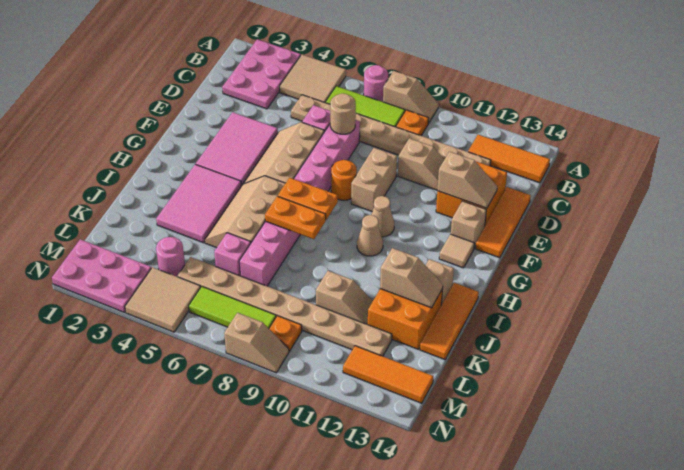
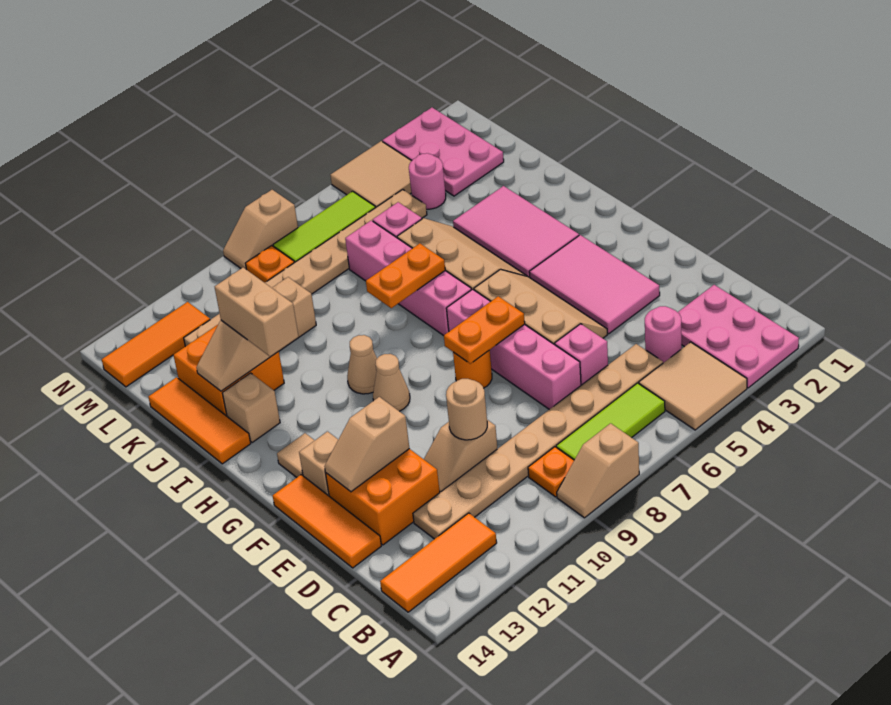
pink round brick A7 level 1 -> pink round brick C4 level 1
tan round brick D7 level 2 -> tan round brick D10 level 2
tan brick E9:F9 level 1 -> tan brick I12:J12 level 3
orange plate H7:H8 level 2 -> orange plate F7:F8 level 2
pink plate M1:N3 level 1 -> pink plate L2:N3 level 1

